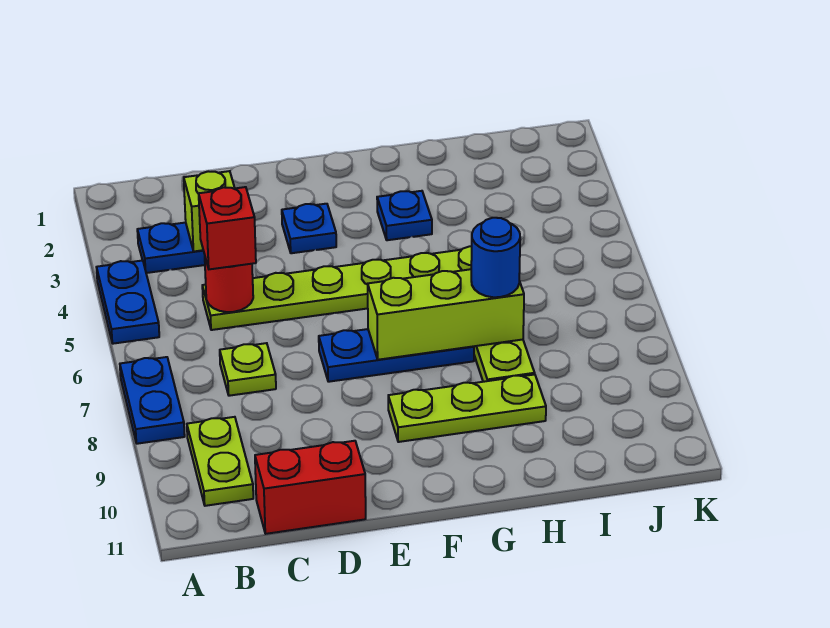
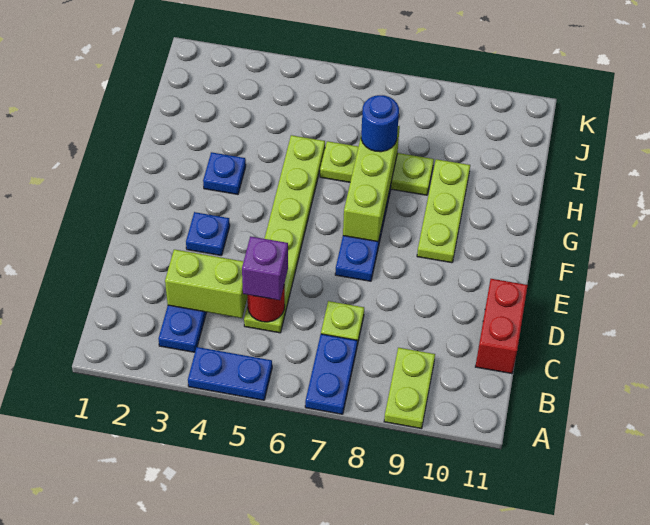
blue plate A7:A8 level 1 -> blue plate A7:B7 level 1
lime plate B9:B10 level 1 -> lime plate A9:B9 level 1
lime brick C3 level 2 -> lime brick C3:C4 level 2
red brick C5 level 3 -> purple brick C5 level 3

